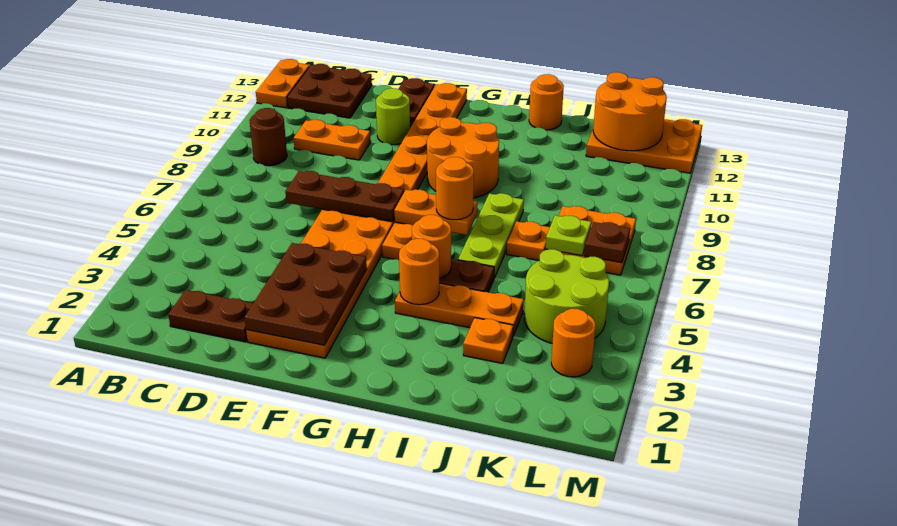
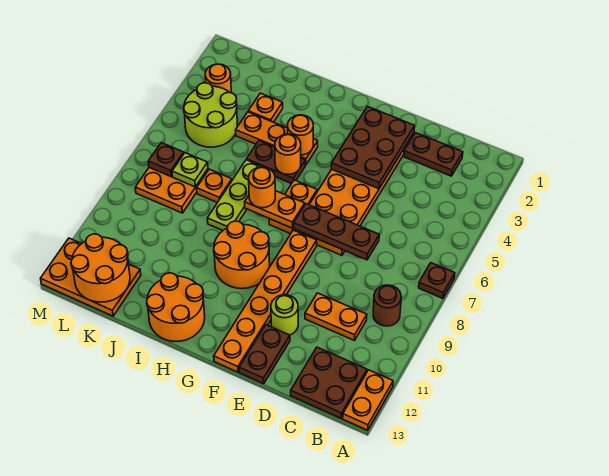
none -> brown plate A7 level 1
orange round brick I13 level 1 -> orange round brick H12:I13 level 1

